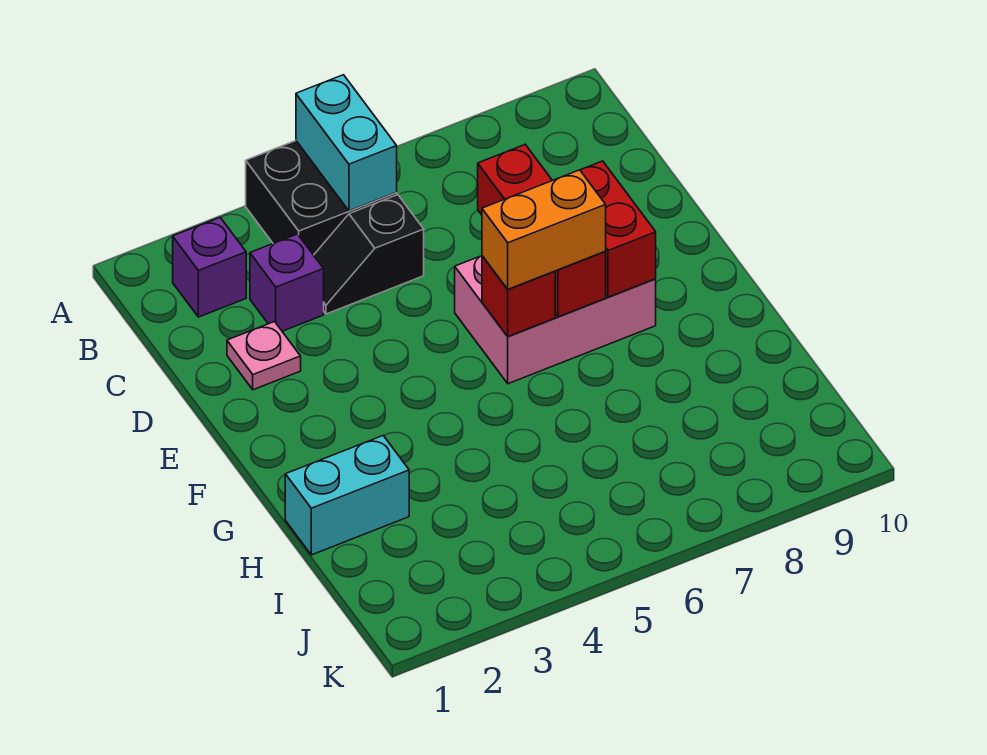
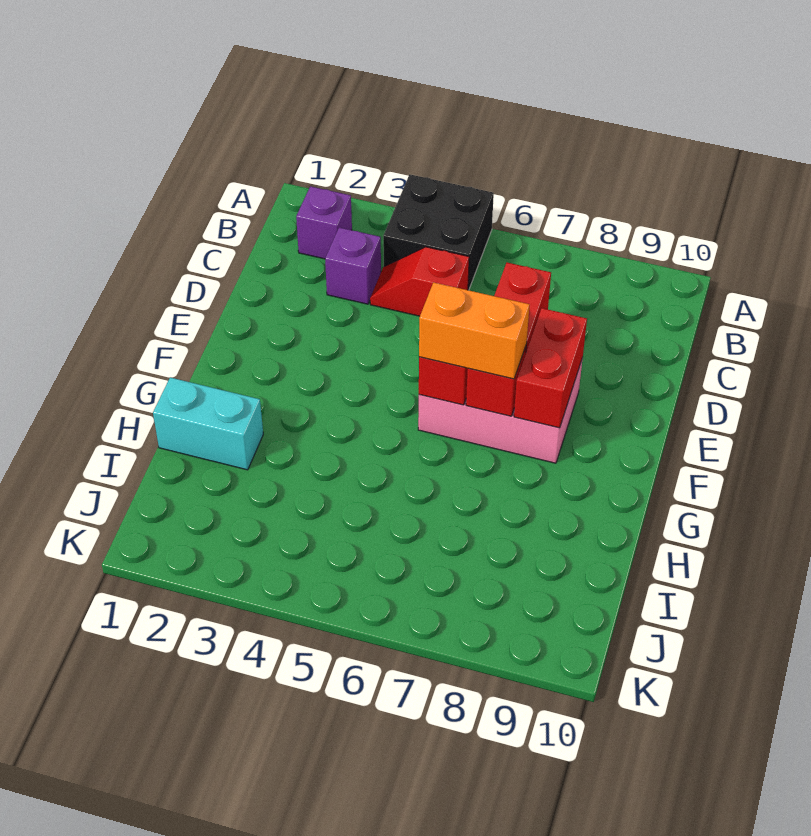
cyan brick A5:B5 level 2 -> none
black slope C4:C5 level 1 top 5 -> red slope C4:C5 level 1 top 5
pink plate D2 level 1 -> none

